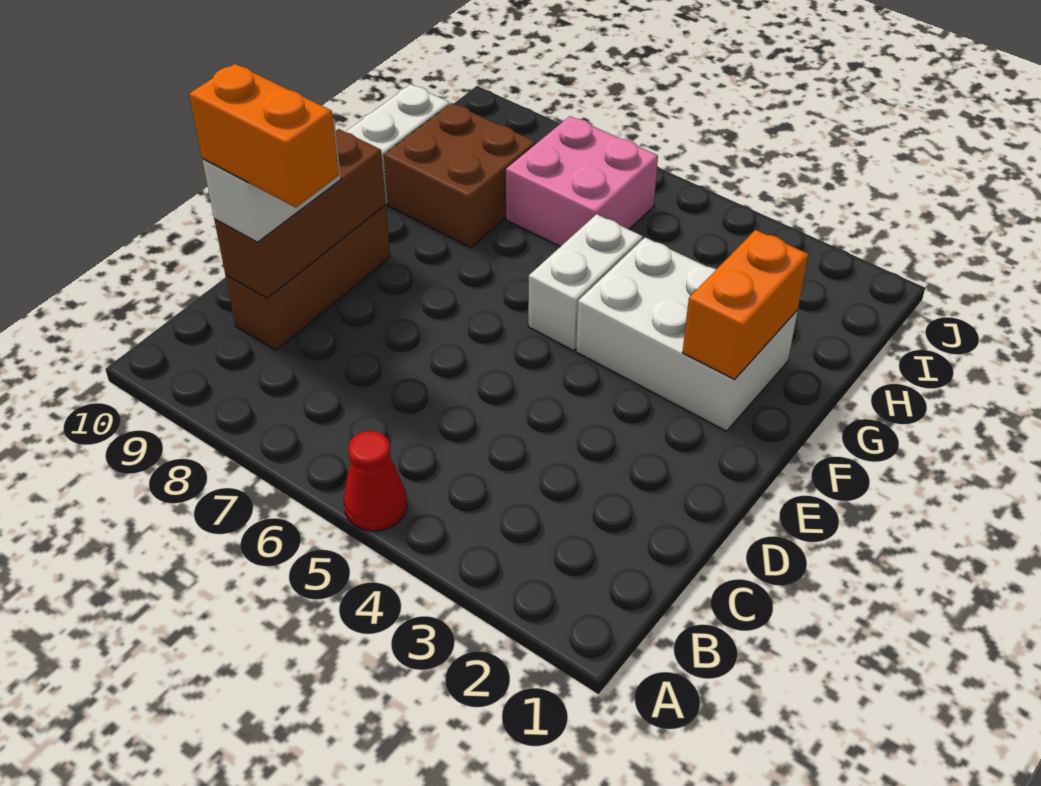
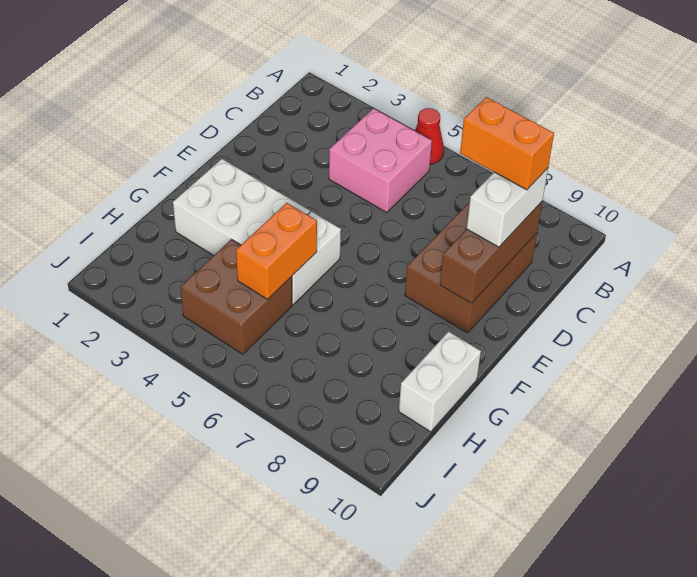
brown brick C9:E9 level 1 -> brown brick C8:E9 level 1
orange brick F2:G2 level 2 -> orange brick G5:H5 level 2
brown brick G8:H9 level 1 -> brown brick H4:I5 level 1
pink brick H6:I7 level 1 -> pink brick B4:C5 level 1

